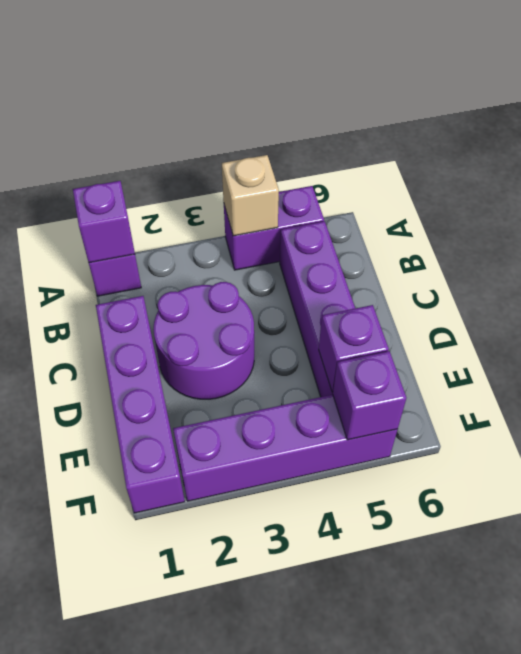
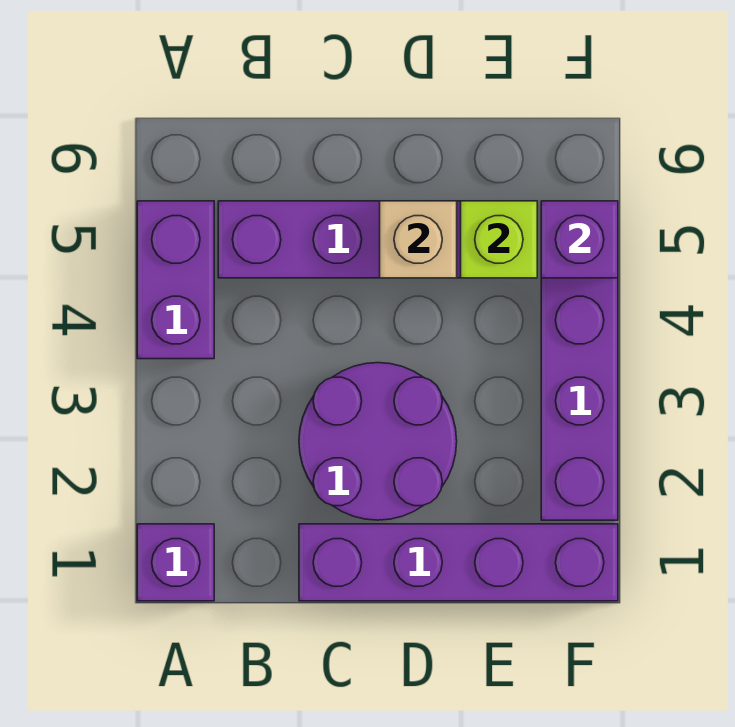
purple brick A1 level 2 -> none
tan brick A4 level 2 -> tan brick D5 level 2
purple brick E5 level 2 -> lime brick E5 level 2

